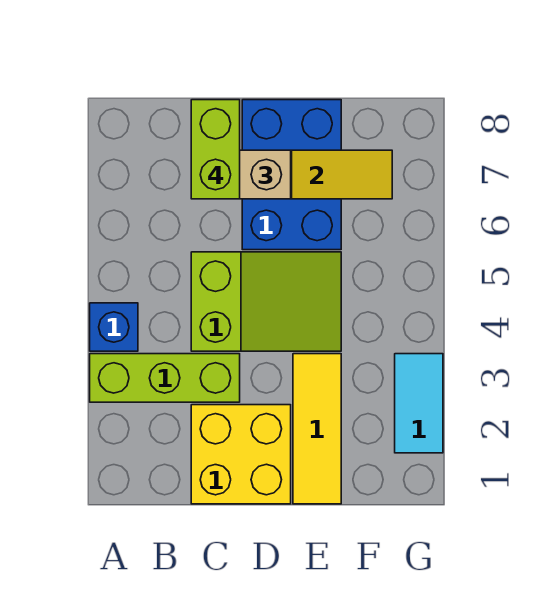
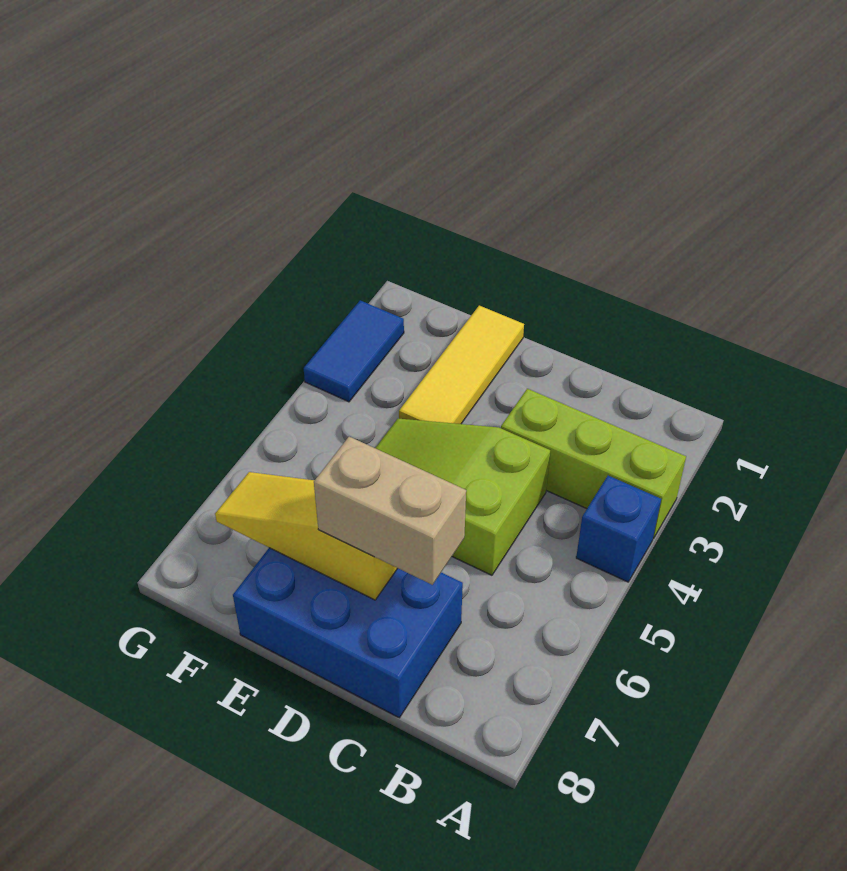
yellow brick C1:D2 level 1 -> none
lime brick C7:C8 level 4 -> none
blue brick D6:E8 level 1 -> blue brick C7:E8 level 1
cyan tile G2:G3 level 1 -> blue tile G2:G3 level 1

